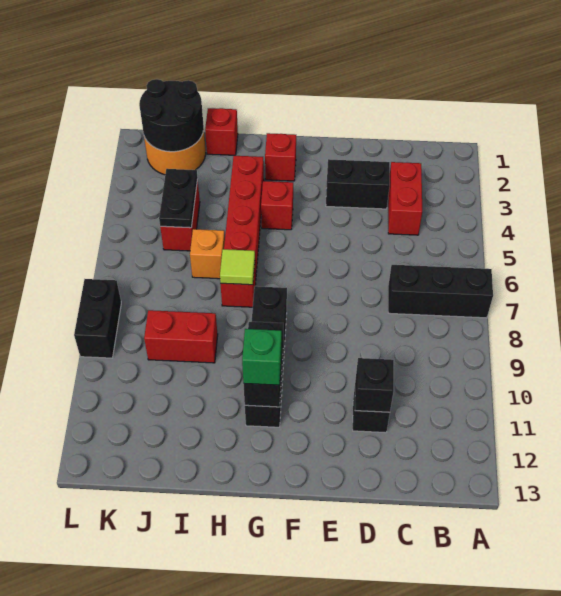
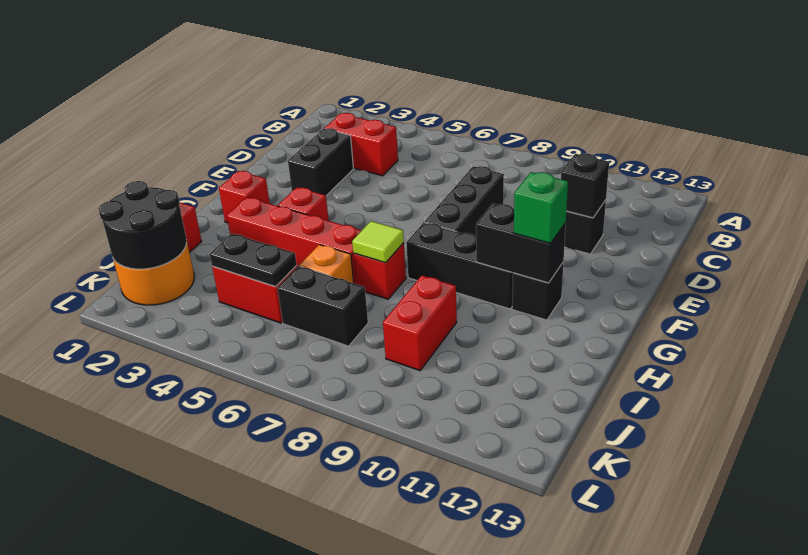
black brick A7:C7 level 1 -> black brick D8:F8 level 1
black brick L8:L9 level 1 -> black brick J6:J7 level 1

